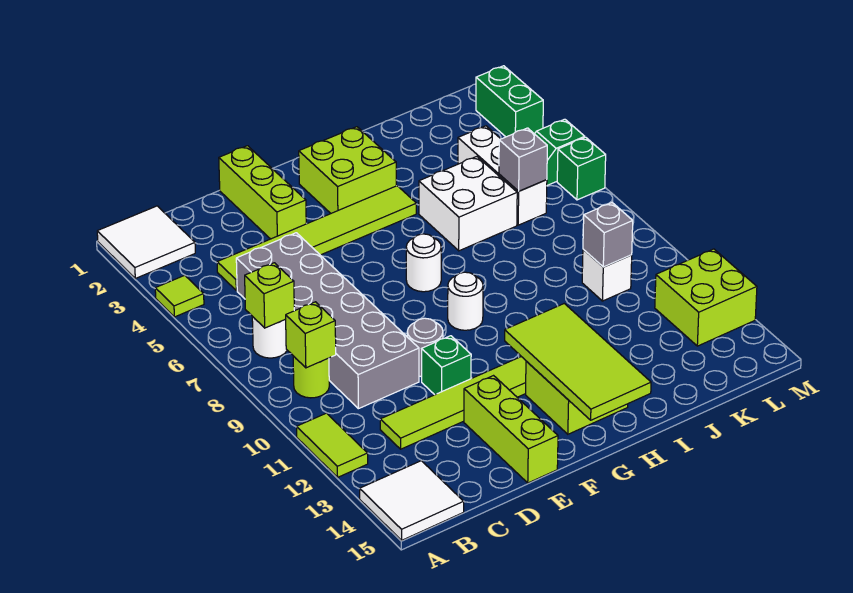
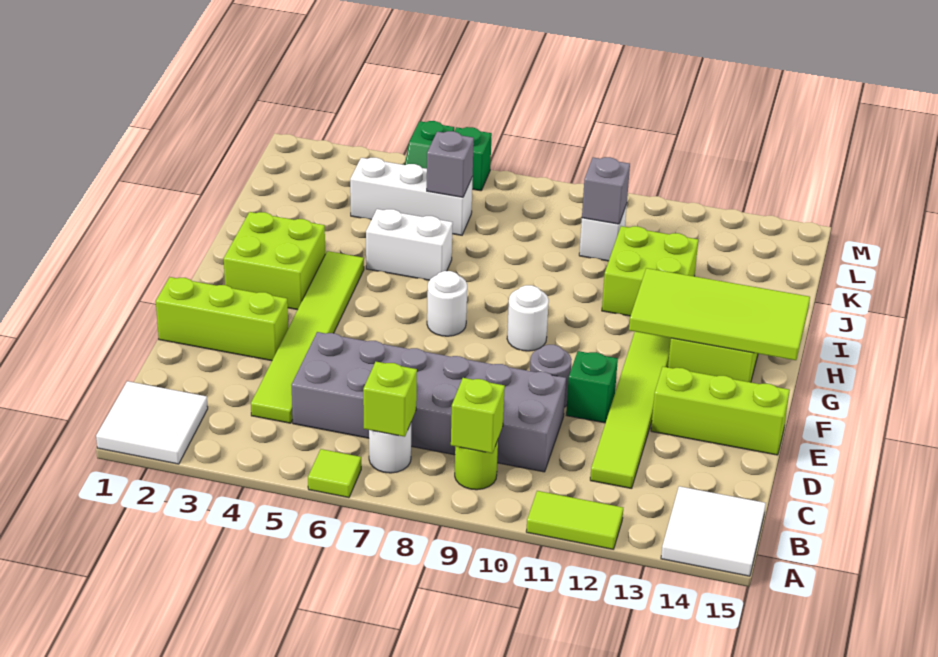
lime tile A4 level 1 -> lime tile A6 level 1
white brick I5:J6 level 1 -> white brick I5:I6 level 1
lime brick L12:M13 level 1 -> lime brick I11:J12 level 1
green brick M2:M3 level 1 -> none

